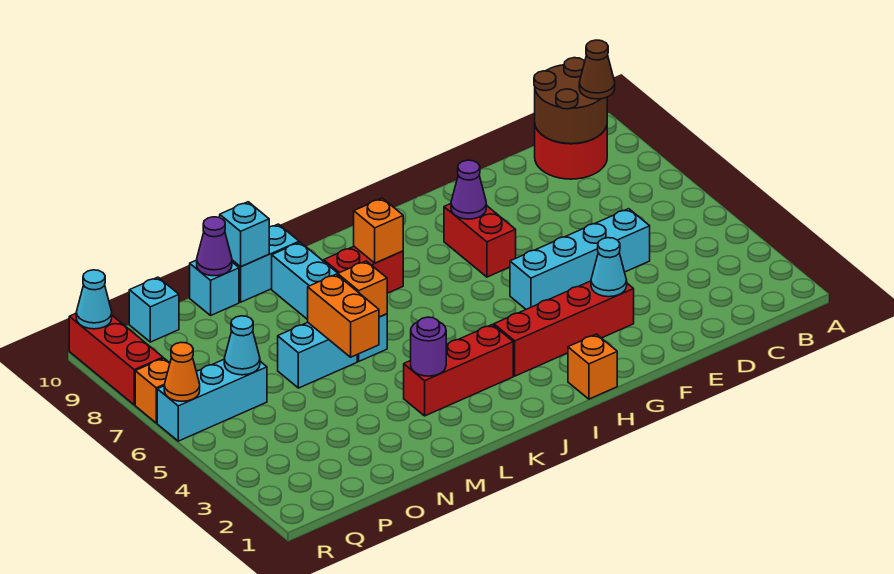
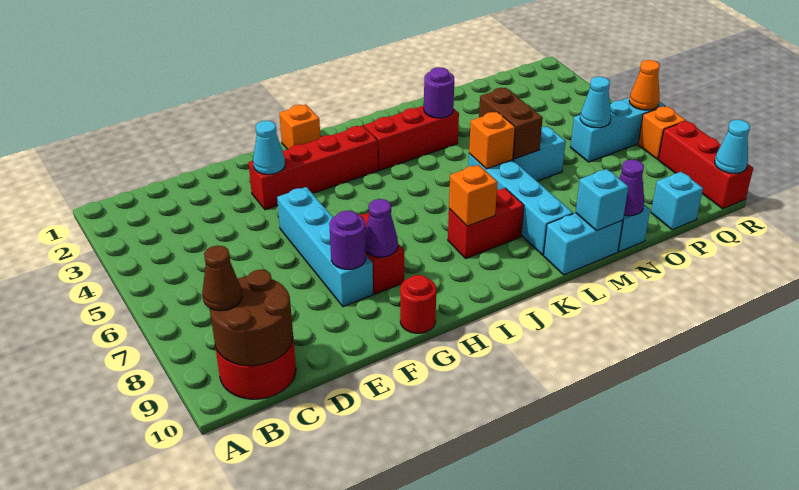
cyan brick D5:G5 level 1 -> cyan brick F5:F8 level 1
none -> purple round brick F8 level 2
none -> red round brick G10 level 1
orange brick M5:M6 level 2 -> brown brick M5:M6 level 2

